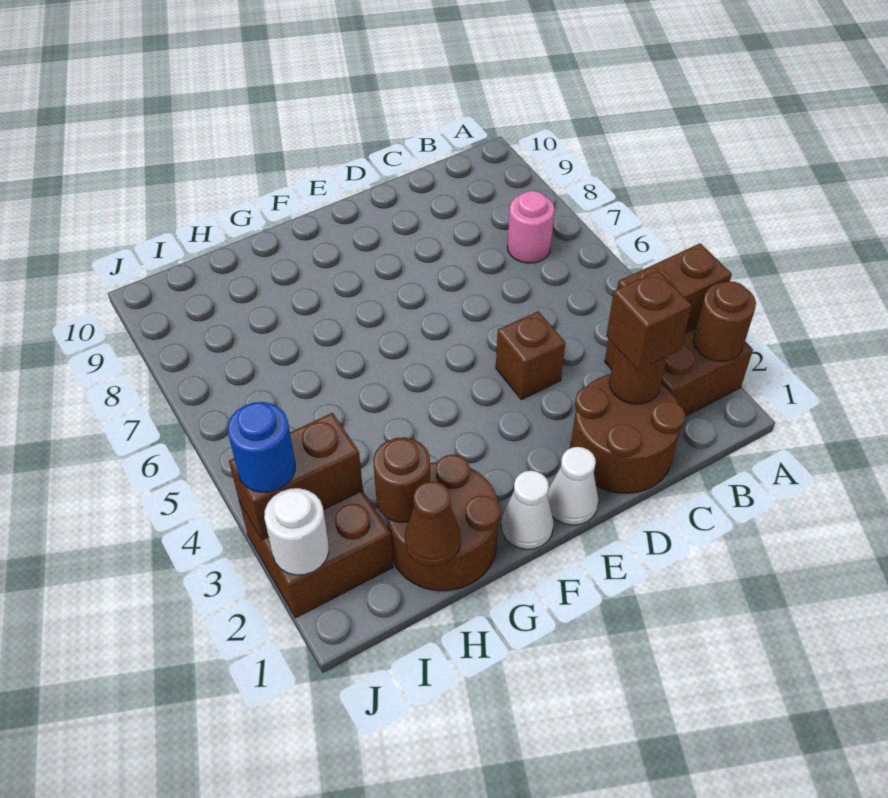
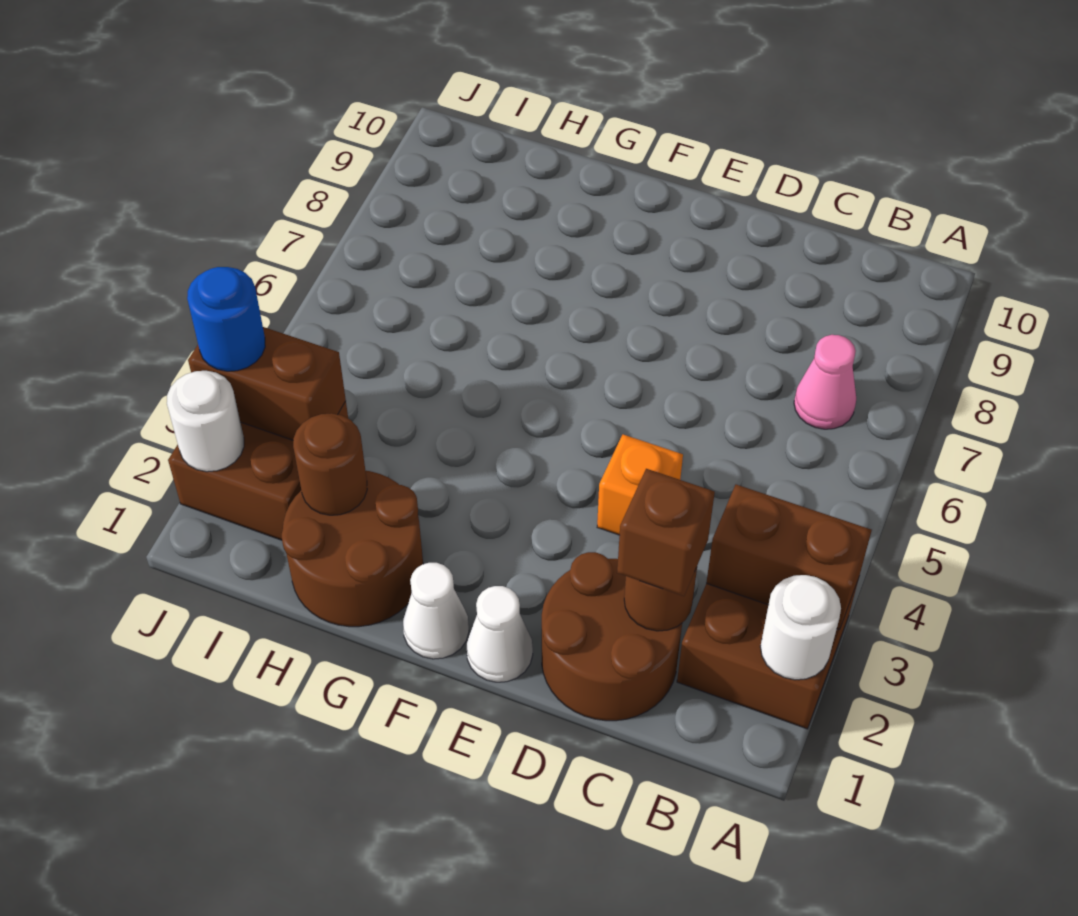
brown round brick A2 level 2 -> white round brick A2 level 2
pink round brick B7 level 1 -> pink cone B7 level 1
brown brick D4 level 1 -> orange brick D4 level 1
brown cone H1 level 2 -> none

